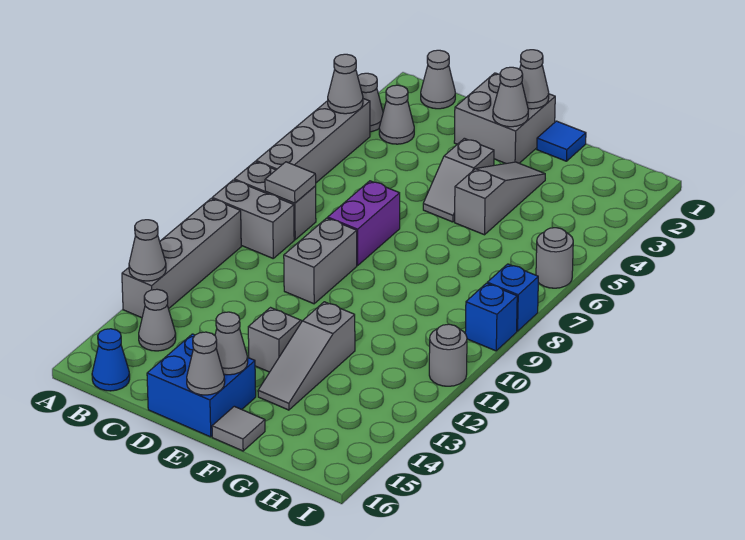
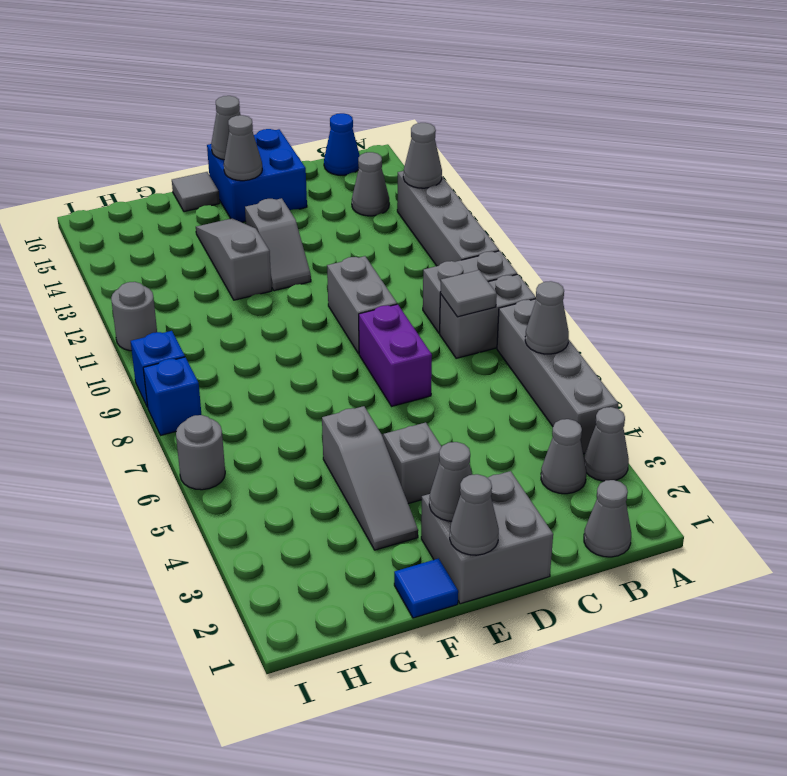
grey cone A4 level 2 -> grey cone A6 level 2

